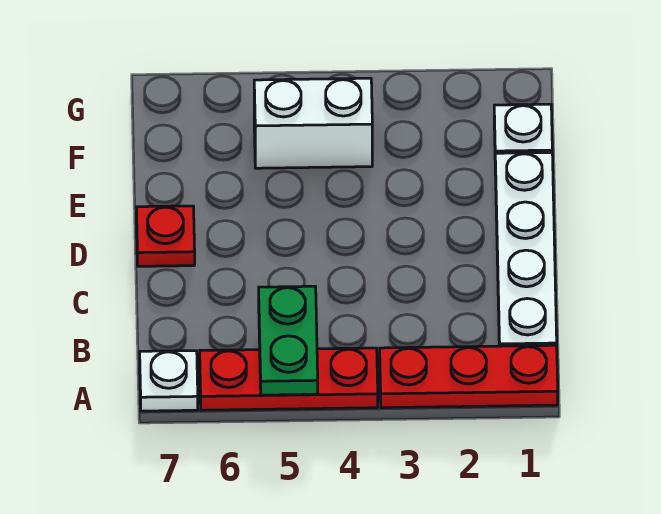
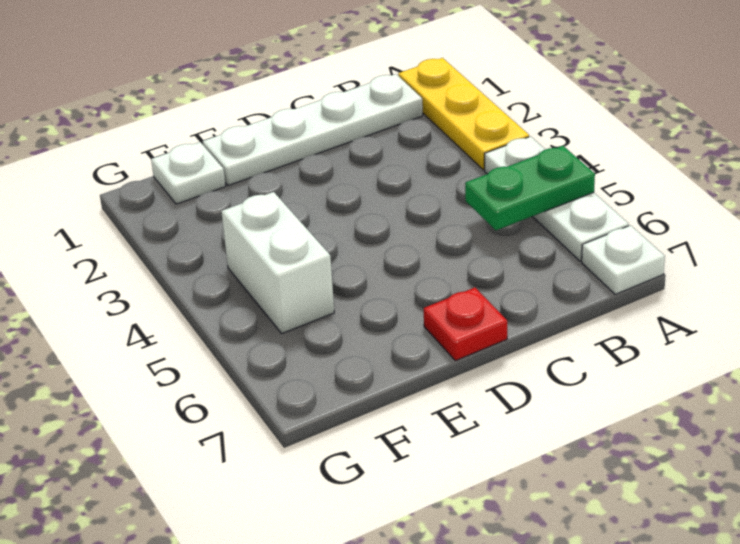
red plate A1:A3 level 1 -> yellow plate A1:A3 level 1
red plate A4:A6 level 1 -> white plate A4:A6 level 1

